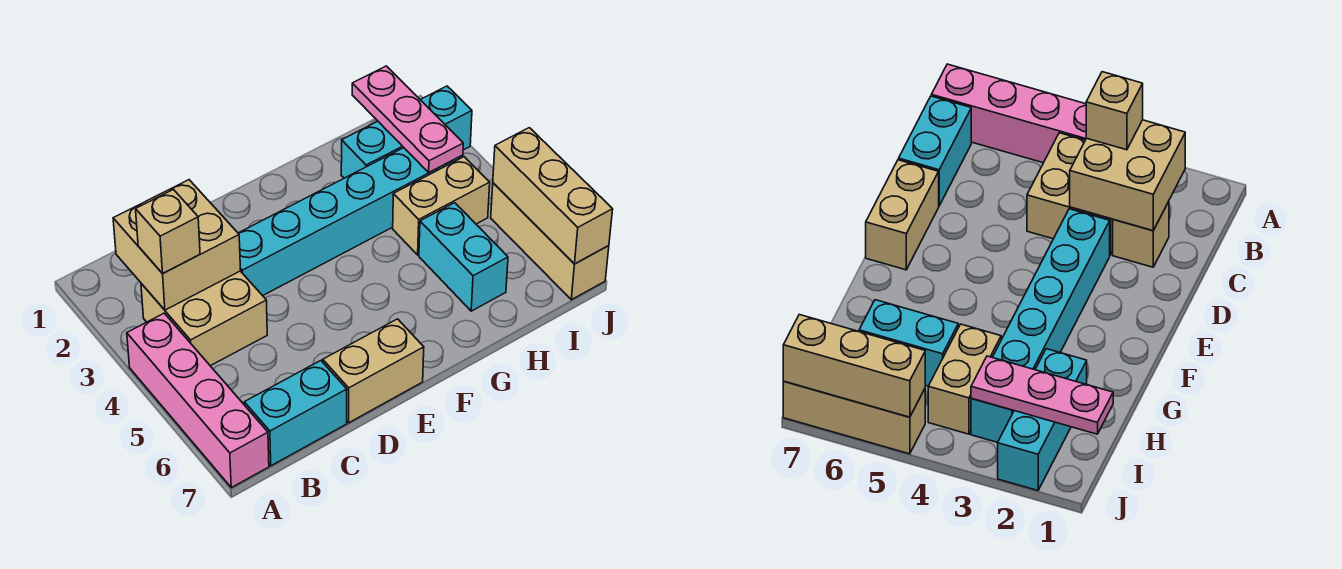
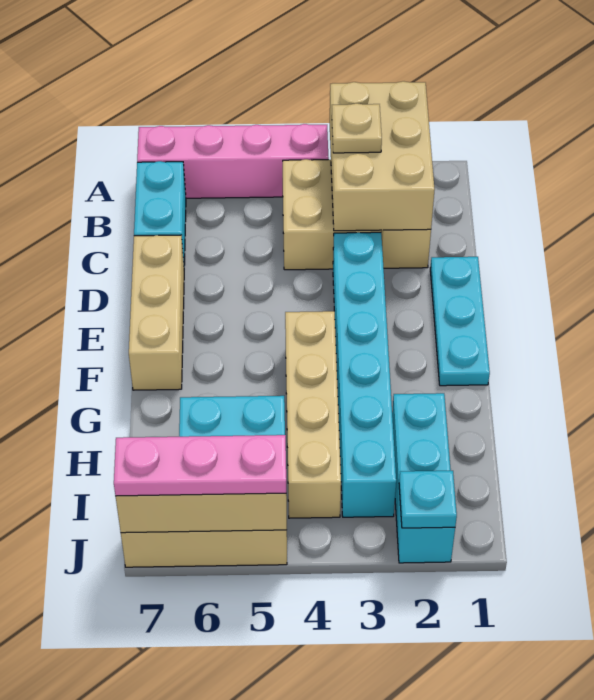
tan brick B2:C3 level 2 -> tan brick A2:C3 level 2
tan brick B3 level 3 -> tan plate B3 level 3
none -> cyan plate D1:F1 level 1
tan brick D7:E7 level 1 -> tan brick D7:F7 level 1
tan brick H4:I4 level 1 -> tan brick F4:I4 level 1
pink plate I1:I3 level 2 -> pink plate J5:J7 level 3
none -> cyan plate J2 level 2

